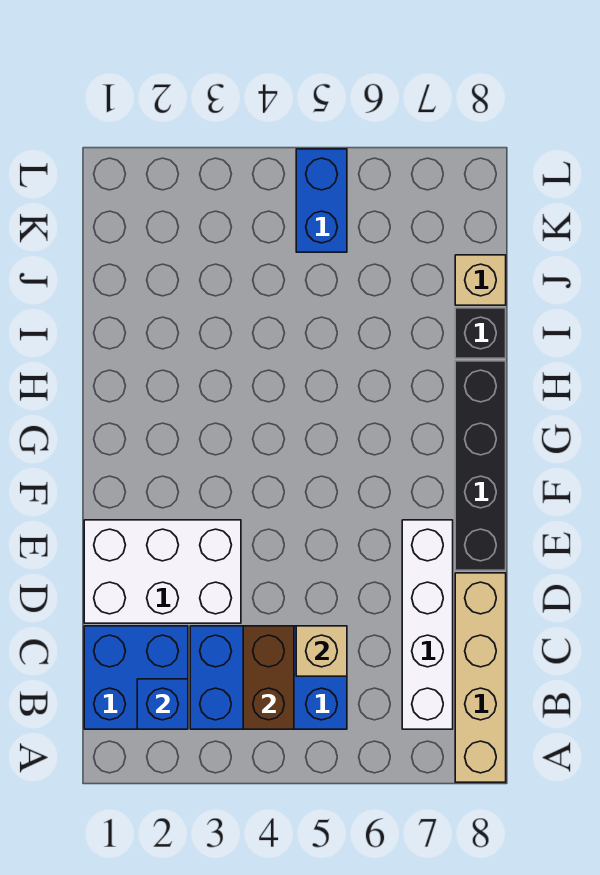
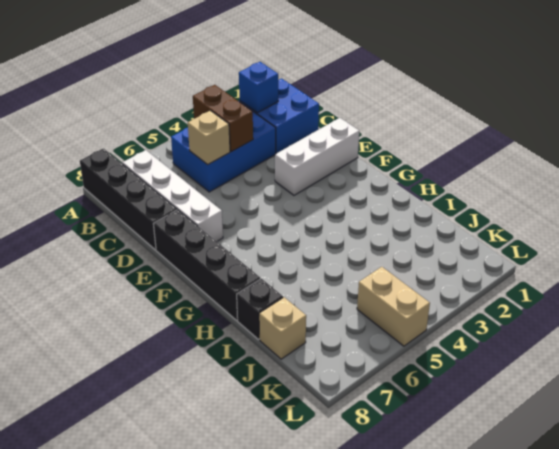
tan brick A8:D8 level 1 -> black brick A8:D8 level 1
white brick D1:E3 level 1 -> white brick E1:E3 level 1
blue brick K5:L5 level 1 -> tan brick K5:L5 level 1

